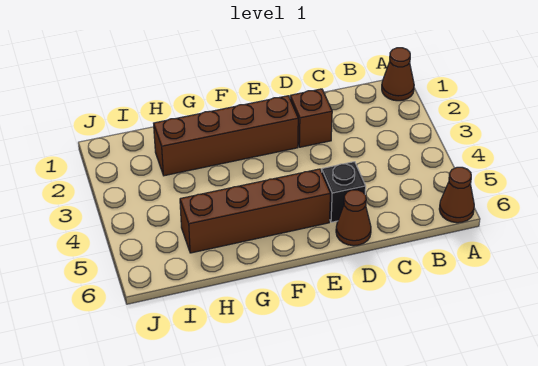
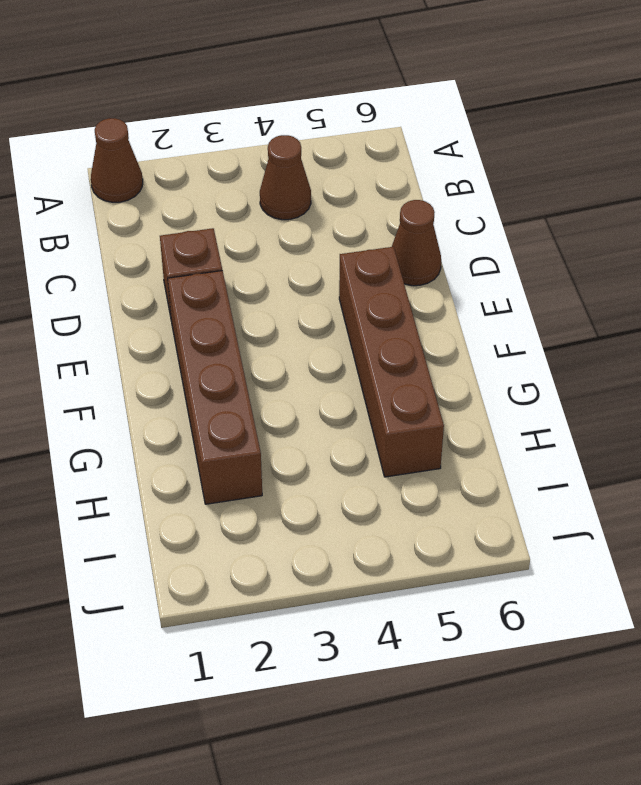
brown cone A6 level 1 -> brown cone B4 level 1
black brick D5 level 1 -> none

